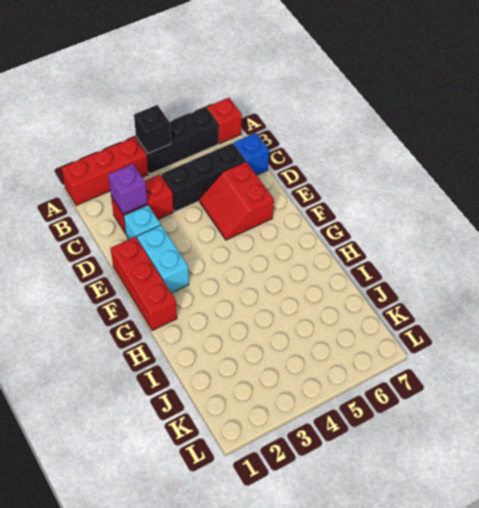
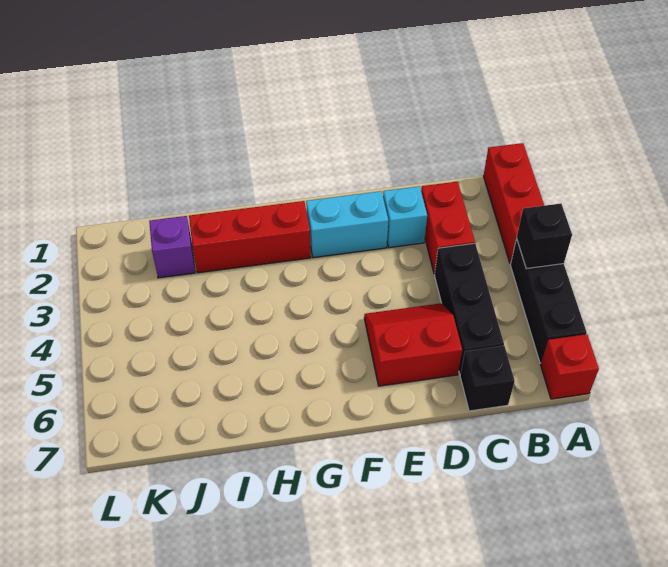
purple brick C2 level 2 -> purple brick J2 level 1
blue brick C7 level 1 -> black brick C7 level 1
red brick E1:G1 level 1 -> red brick G2:I2 level 1

